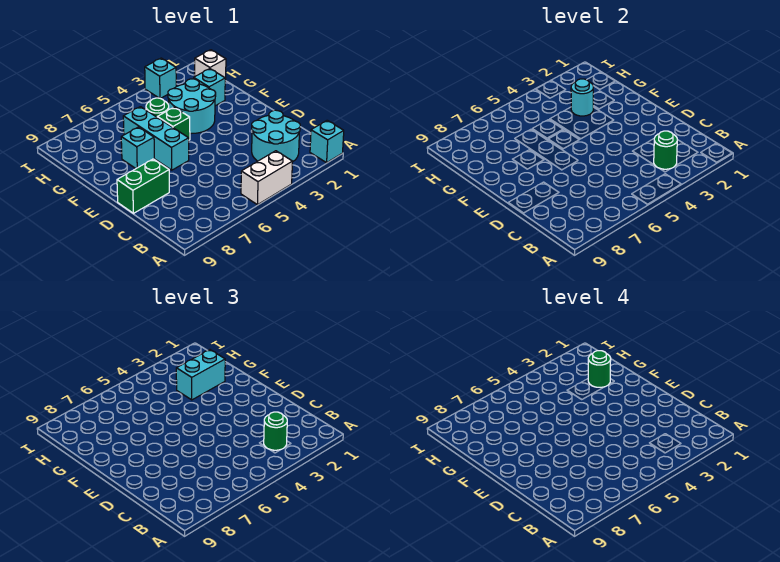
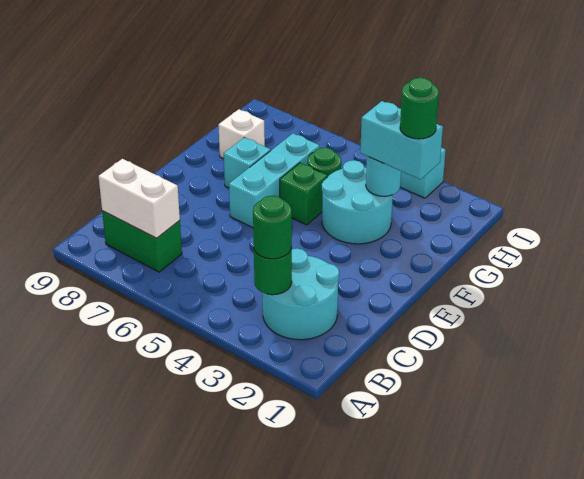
cyan brick A1 level 1 -> none
white brick A4:A5 level 1 -> white brick B7:B8 level 2
green brick D8:D9 level 1 -> green brick B7:B8 level 1
cyan brick G2 level 1 -> none
white brick H1 level 1 -> white brick G8 level 1

